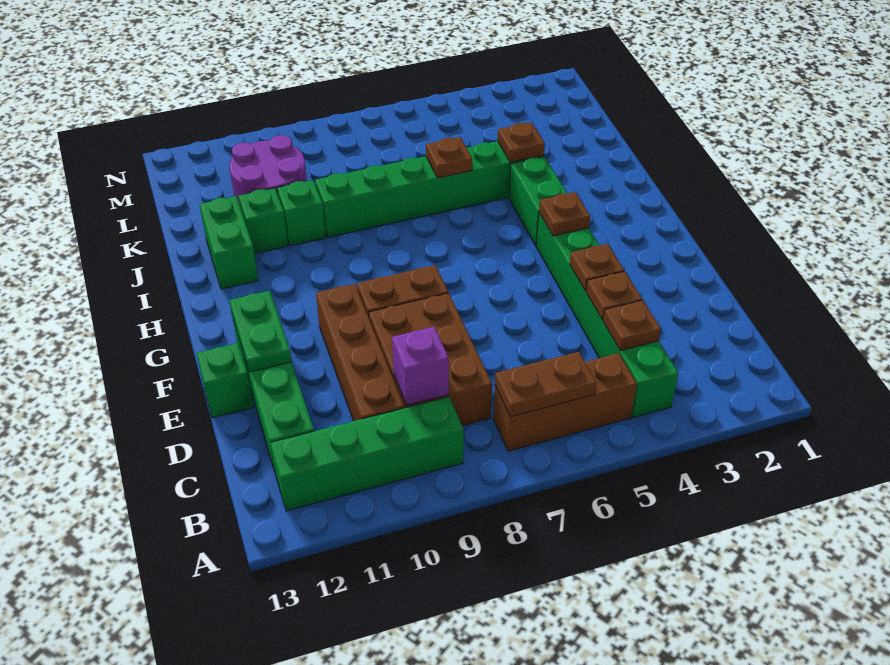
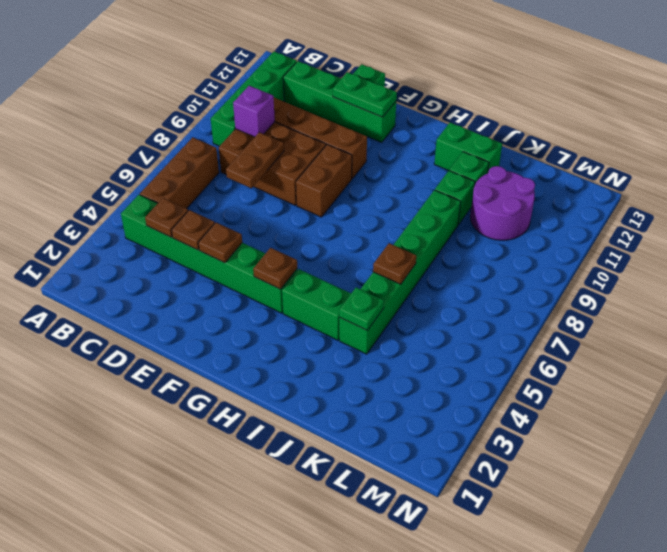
brown plate B6:B7 level 2 -> brown plate D7:D8 level 2
brown plate J4 level 2 -> green plate J4 level 2

